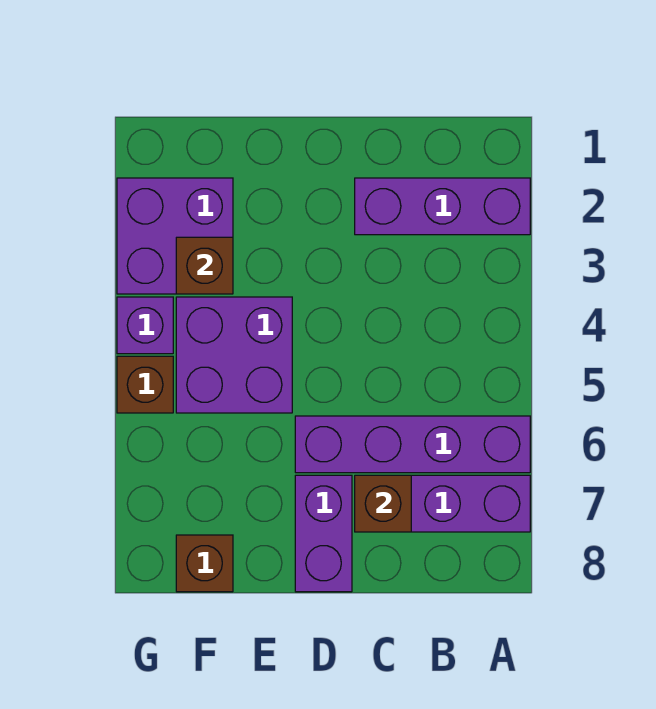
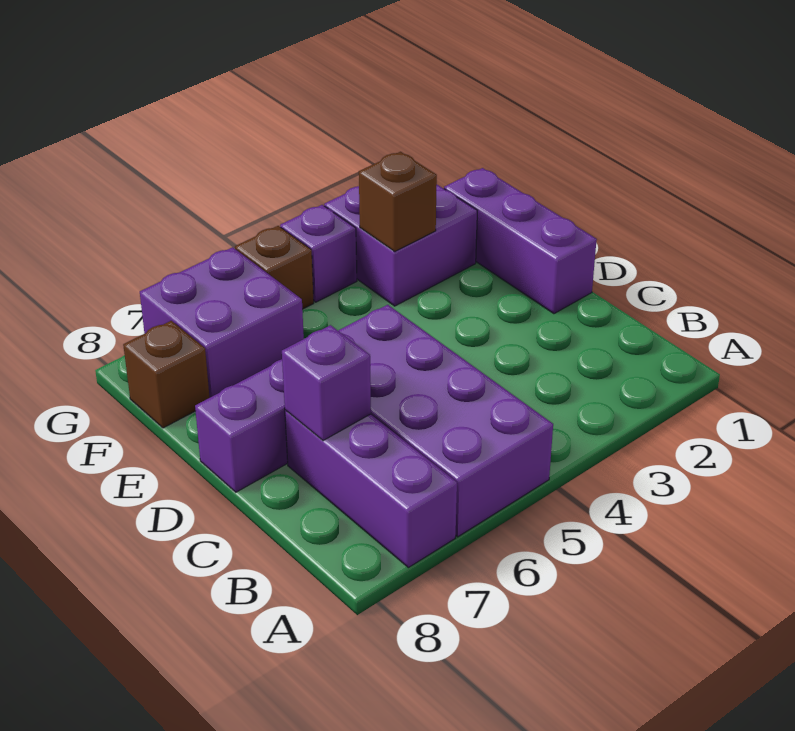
purple brick A2:C2 level 1 -> purple brick D1:F1 level 1
purple brick A6:D6 level 1 -> purple brick A5:D6 level 1
brown brick C7 level 2 -> purple brick C7 level 2
purple brick E4:F5 level 1 -> purple brick F6:G7 level 1

